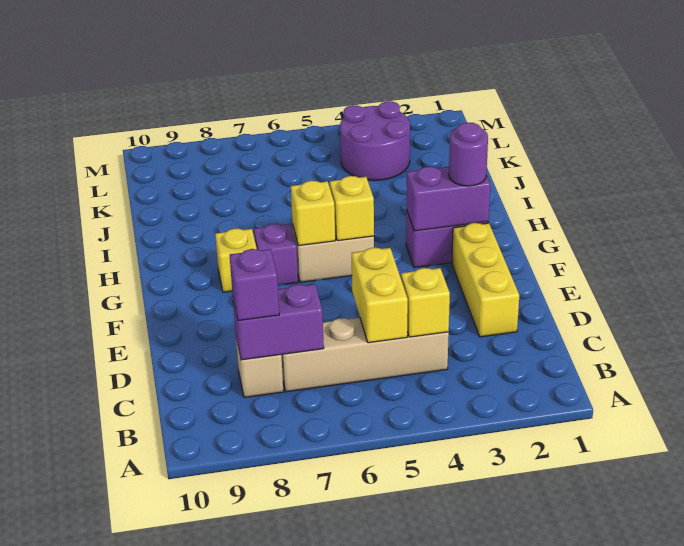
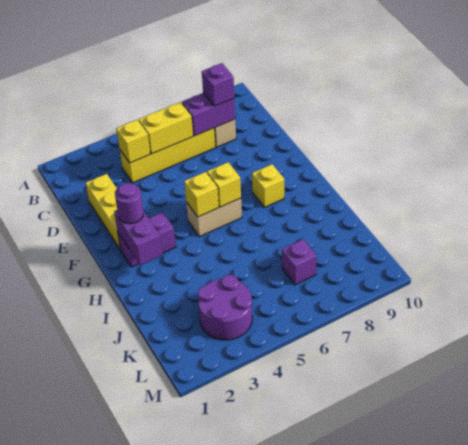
tan brick C4:C7 level 1 -> yellow brick C4:C7 level 1
yellow brick C5:D5 level 2 -> yellow brick C5:C6 level 2
purple brick G2:G3 level 2 -> purple brick G2:H2 level 2
purple brick G7 level 1 -> purple brick K7 level 1

